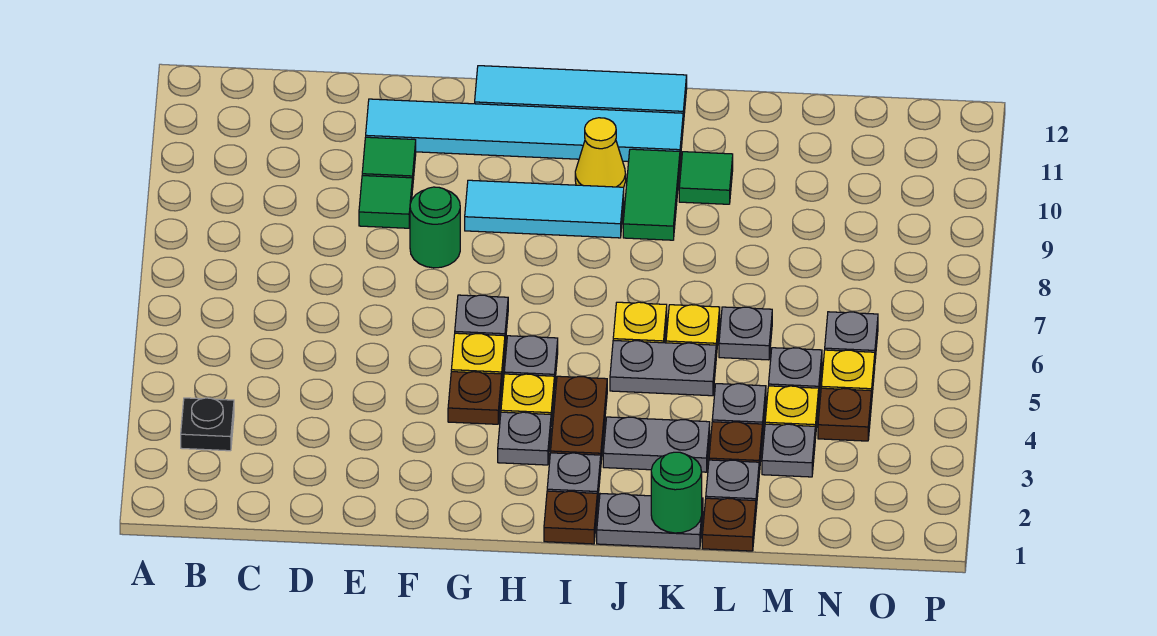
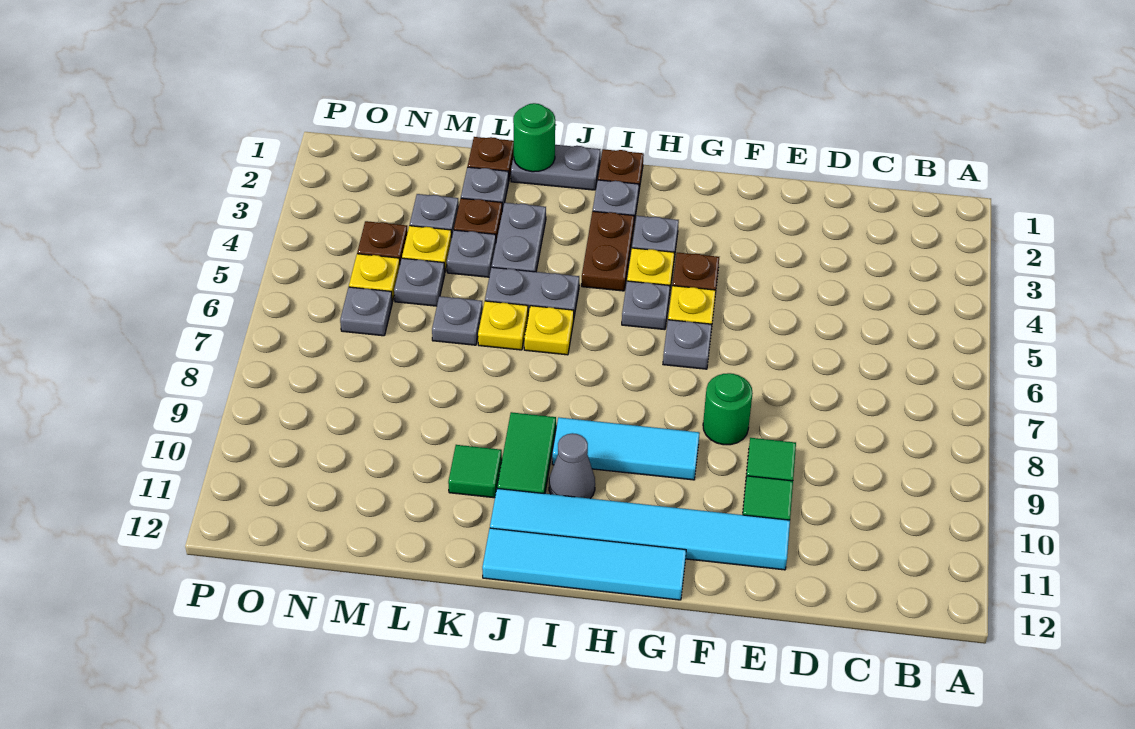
black plate B3 level 1 -> none
yellow cone I10 level 1 -> grey cone I10 level 1
grey plate J3:K3 level 1 -> grey plate K3:K4 level 1

